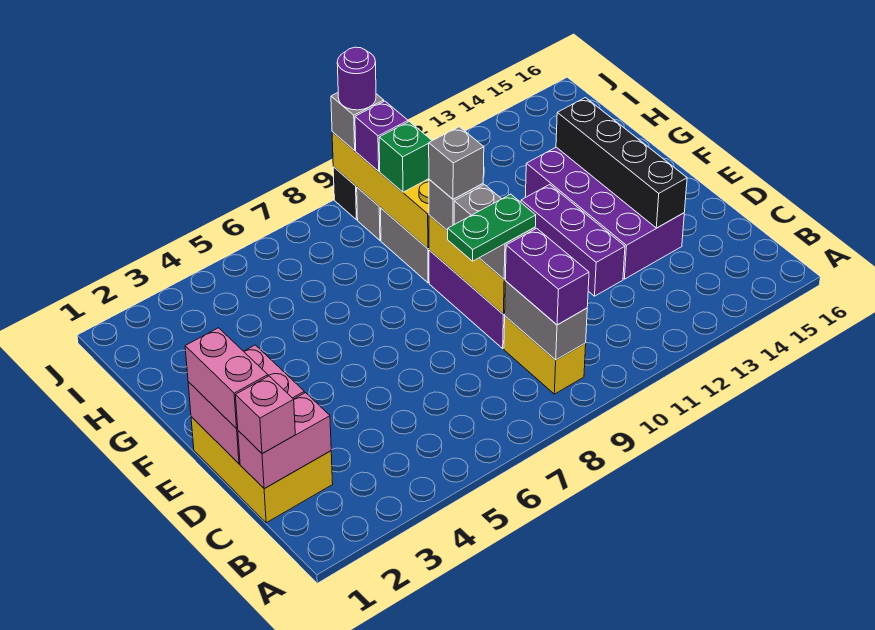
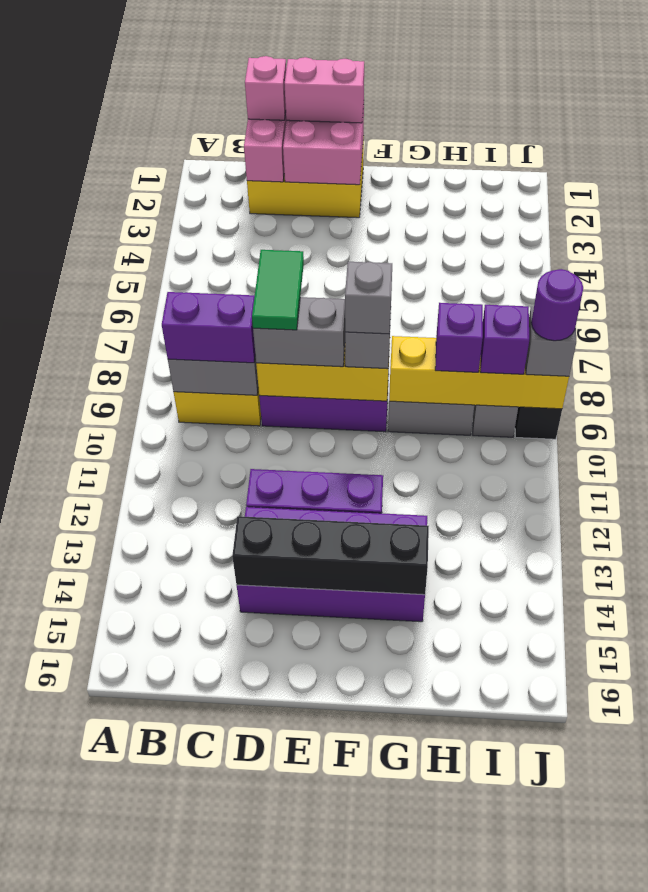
green plate D8:D9 level 4 -> green tile D8:D9 level 4
green brick H9 level 3 -> purple brick H9 level 3

